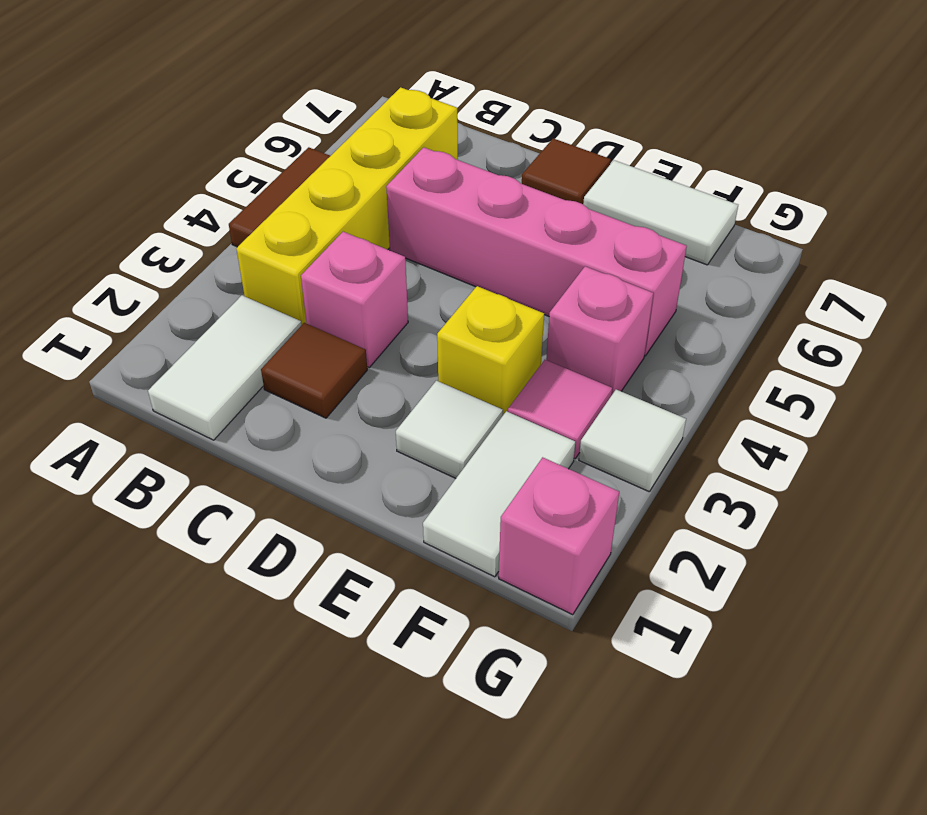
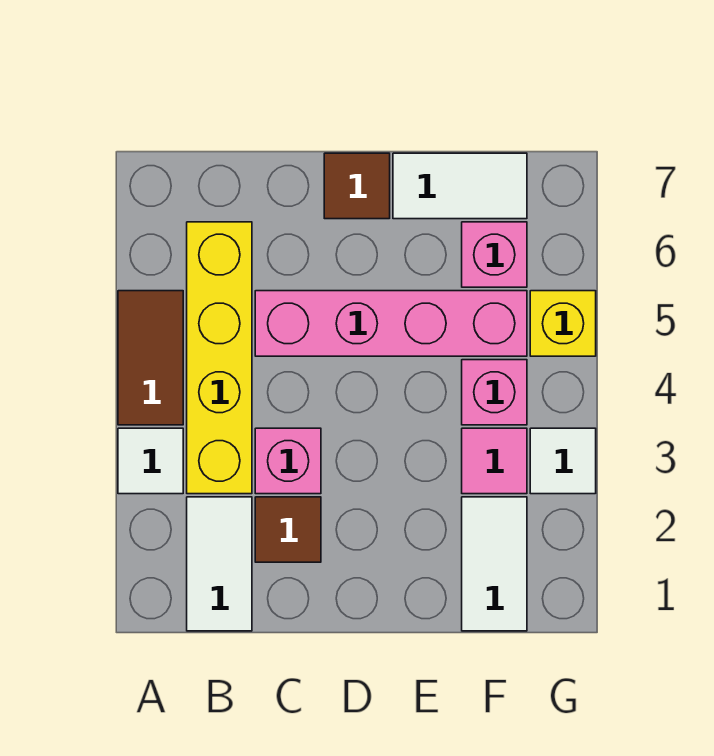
white tile E2 level 1 -> white tile A3 level 1
yellow brick E3 level 1 -> yellow brick G5 level 1
pink brick G1 level 1 -> pink brick F6 level 1

